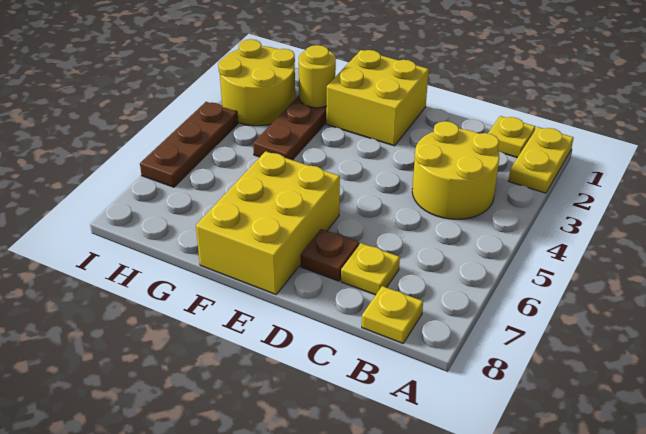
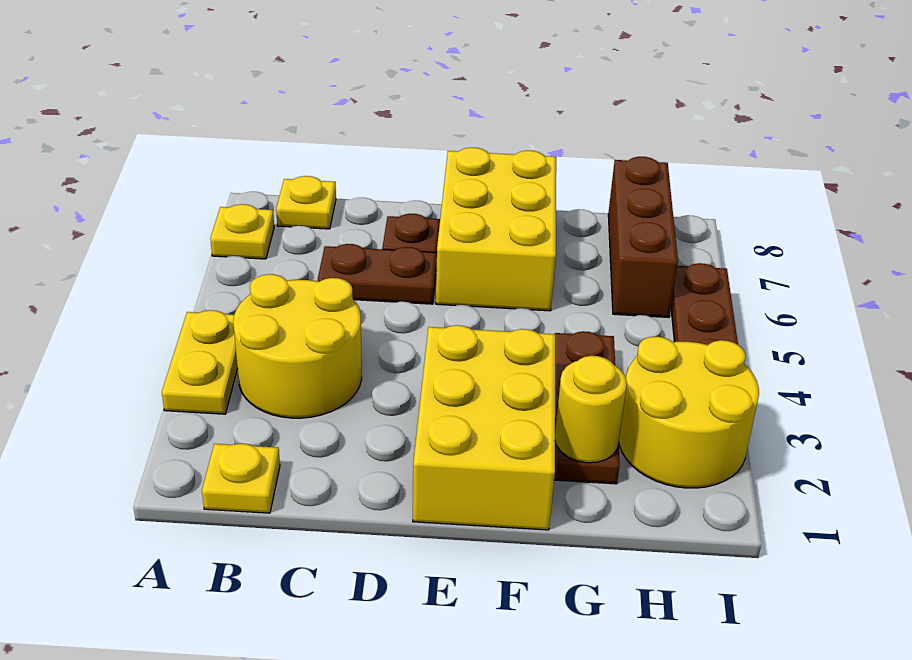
yellow plate A1:A2 level 1 -> yellow plate A3:A4 level 1
none -> brown plate C6:D6 level 1
yellow plate C7 level 1 -> yellow plate A7 level 1
yellow brick E1:F2 level 1 -> yellow brick E1:F3 level 1
none -> brown brick H6:H8 level 1

